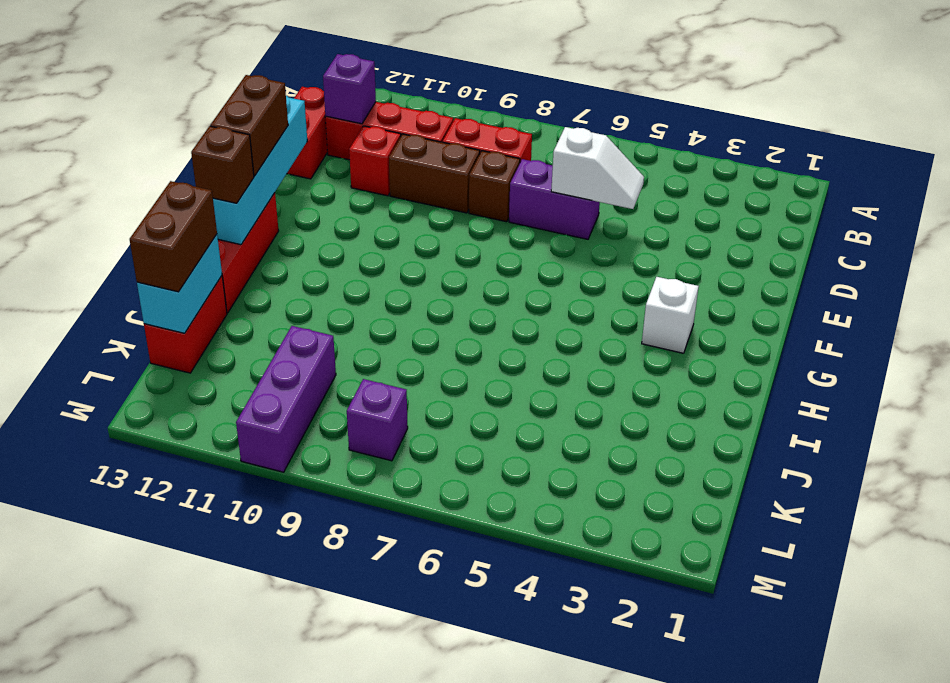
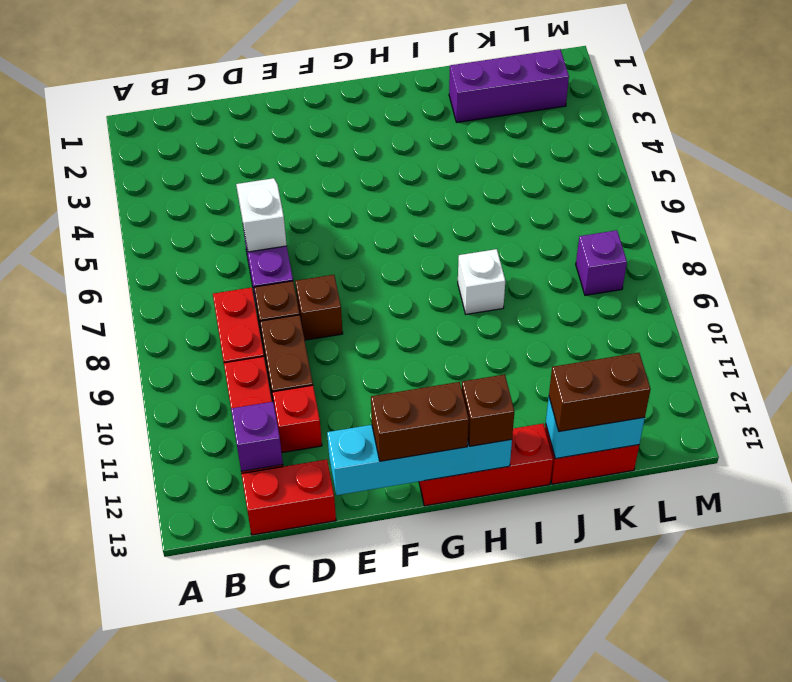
none -> brown brick E8 level 1
white brick G3 level 1 -> white brick I8 level 1
purple brick K10:M10 level 1 -> purple brick J2:L2 level 1

